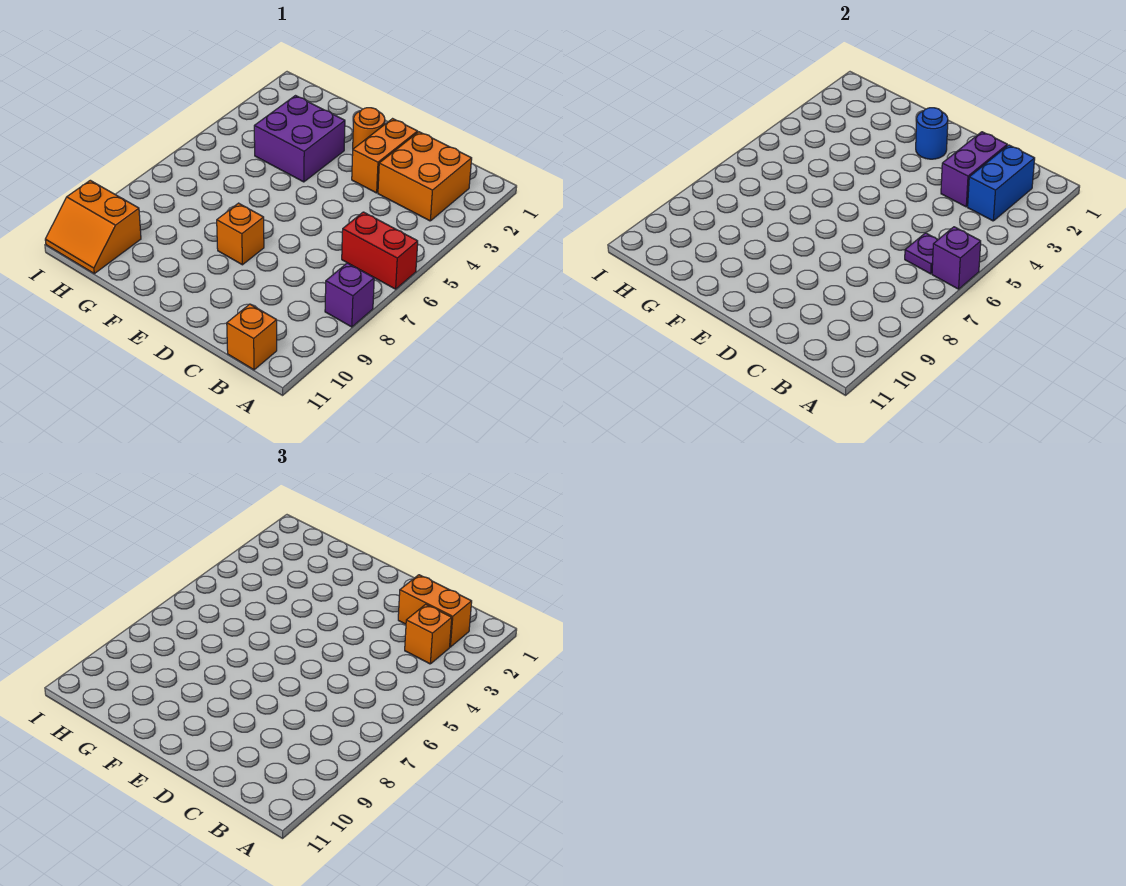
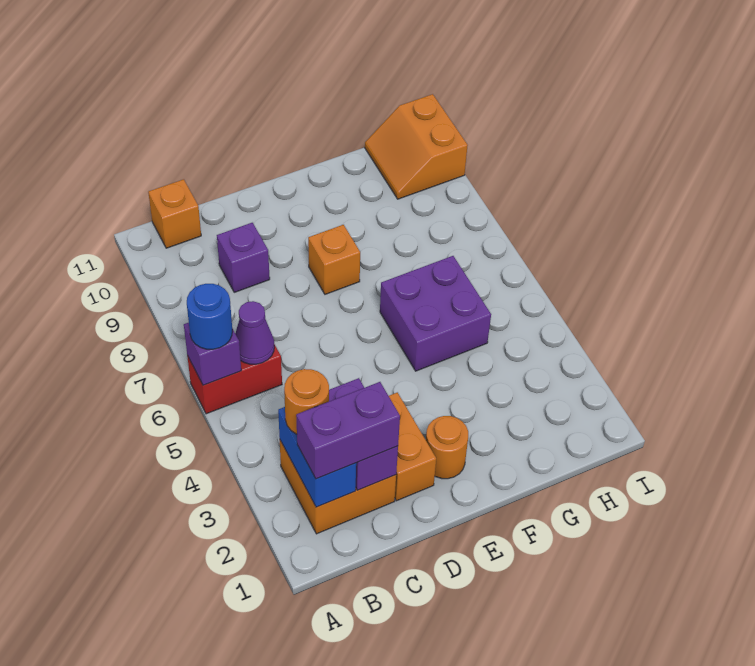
purple brick A8 level 1 -> purple brick C9 level 1
orange brick B2:C2 level 3 -> purple brick B2:C2 level 3
orange brick B3 level 3 -> orange round brick B3 level 3
purple plate B6 level 2 -> purple cone B6 level 2
blue round brick E2 level 2 -> blue round brick A6 level 3
purple brick F3:G4 level 1 -> purple brick F5:G6 level 1
orange slope H10:I11 level 1 top 10 -> orange slope H10:I11 level 1 top I

